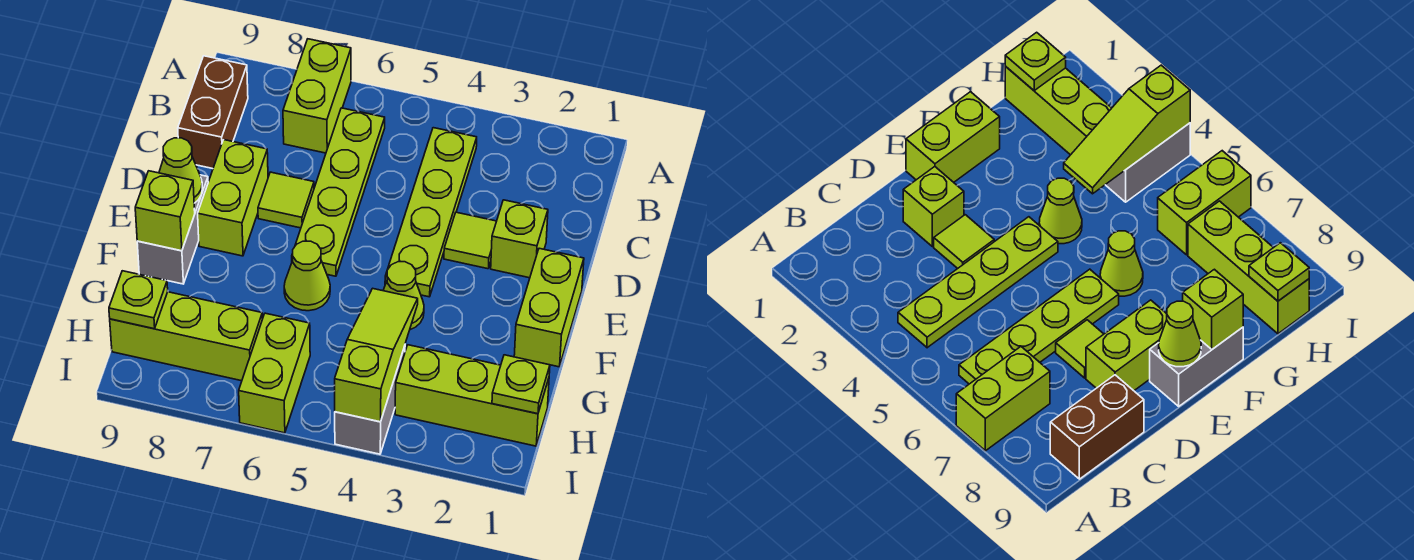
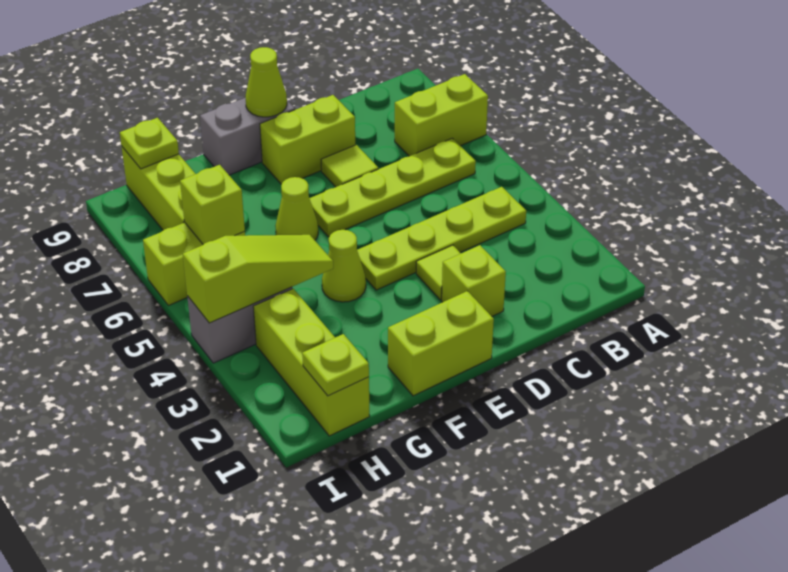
brown brick B9:C9 level 1 -> none
lime brick F9 level 2 -> lime brick H6 level 2

